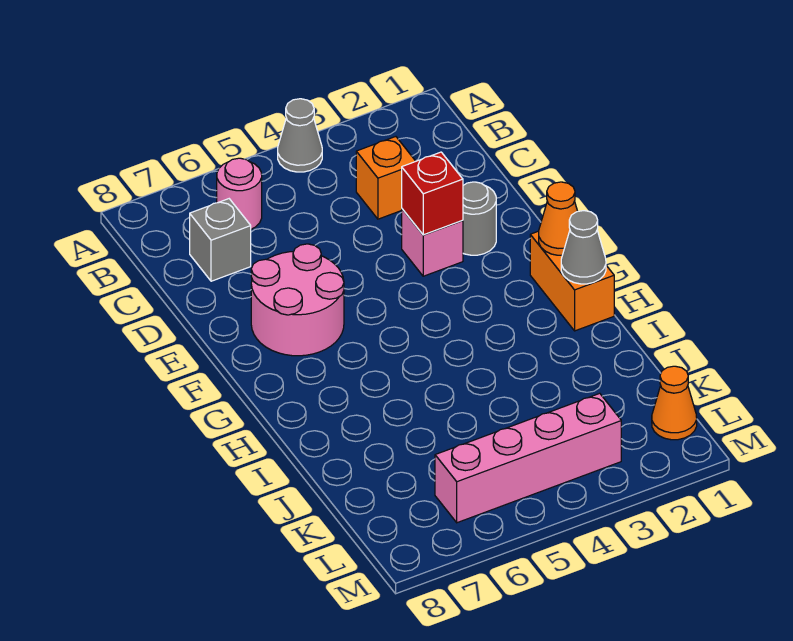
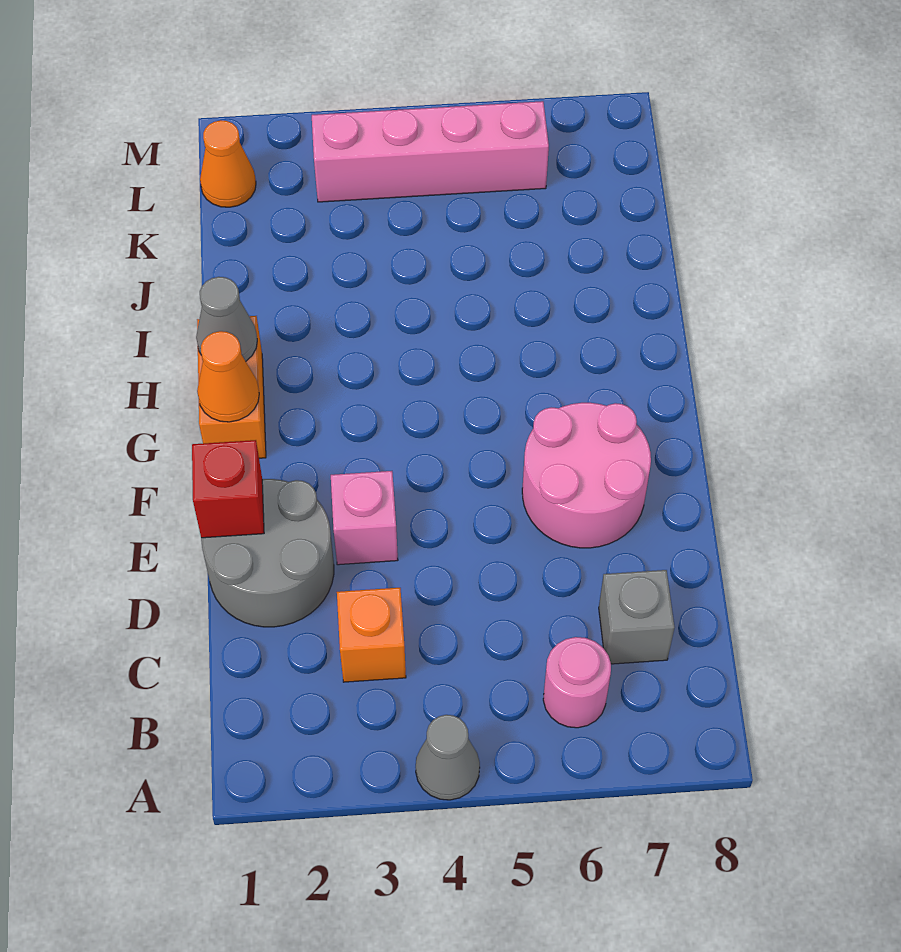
grey round brick E2 level 1 -> grey round brick D1:E2 level 1
red brick E3 level 2 -> red brick E1 level 2

